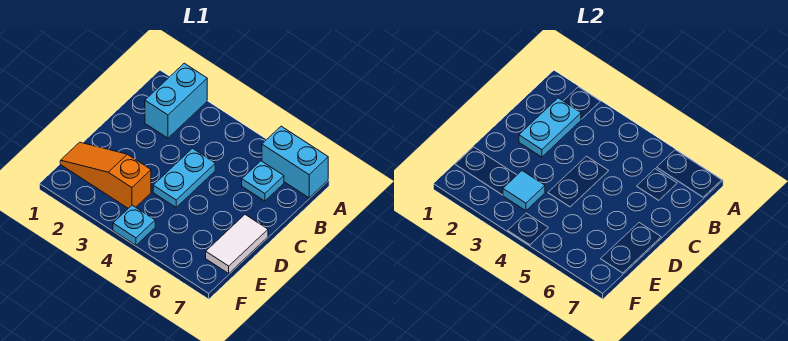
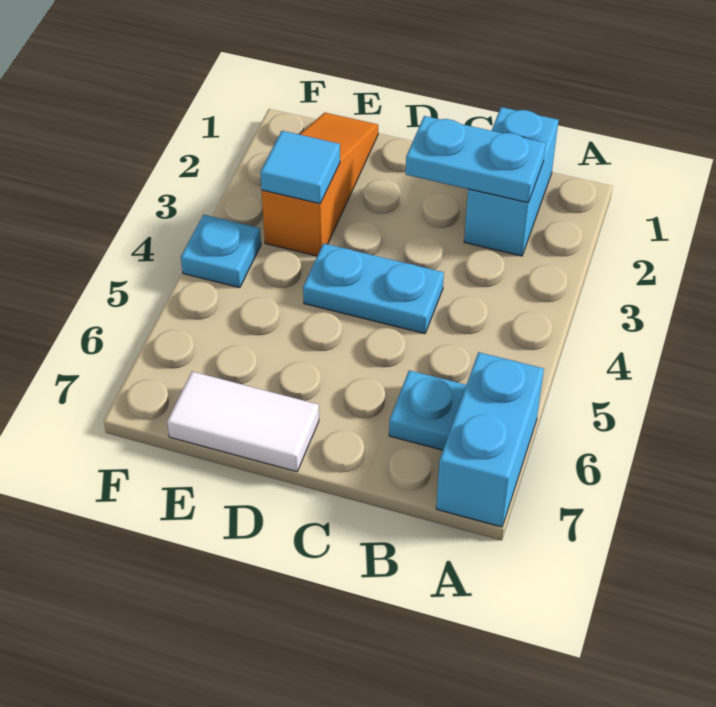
cyan brick A2:B2 level 1 -> cyan brick B1:B2 level 1

